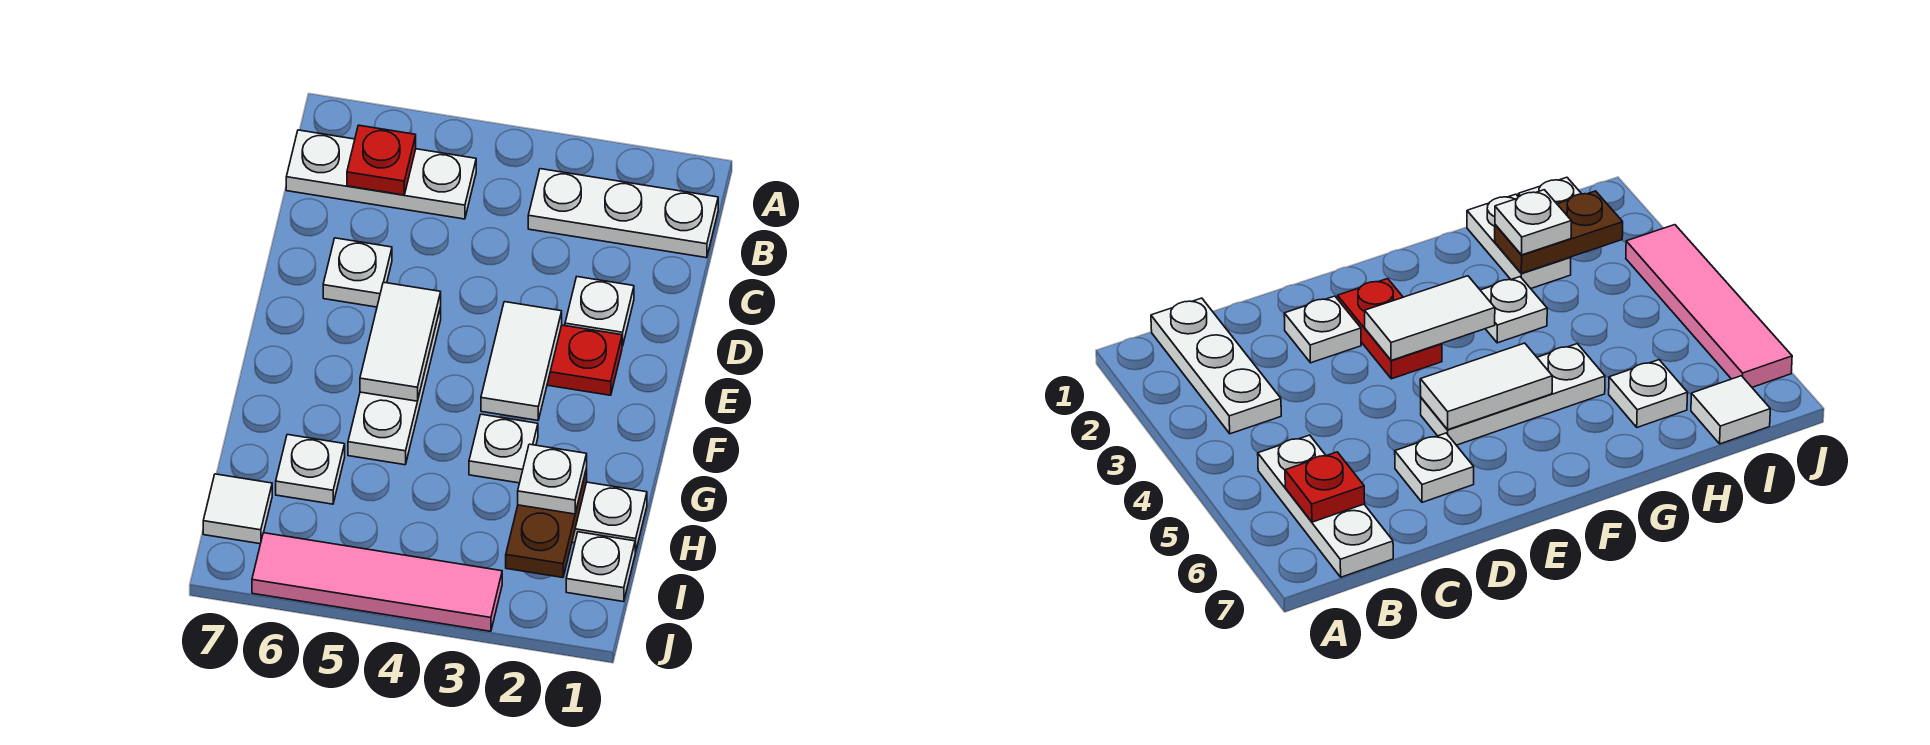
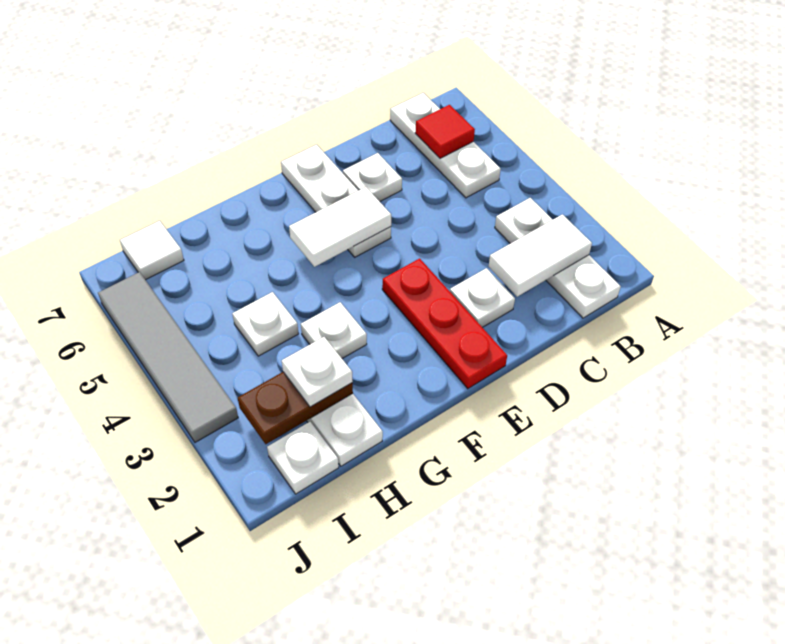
red plate B6 level 2 -> red tile B6 level 2
red plate E2:E3 level 1 -> red plate E1:E3 level 1
white tile E3:F3 level 2 -> white tile B2:C2 level 2
white plate E5:G5 level 1 -> white plate E5:E7 level 1
white plate H6 level 1 -> white plate H4 level 1
pink tile J3:J6 level 1 -> grey tile J3:J6 level 1

